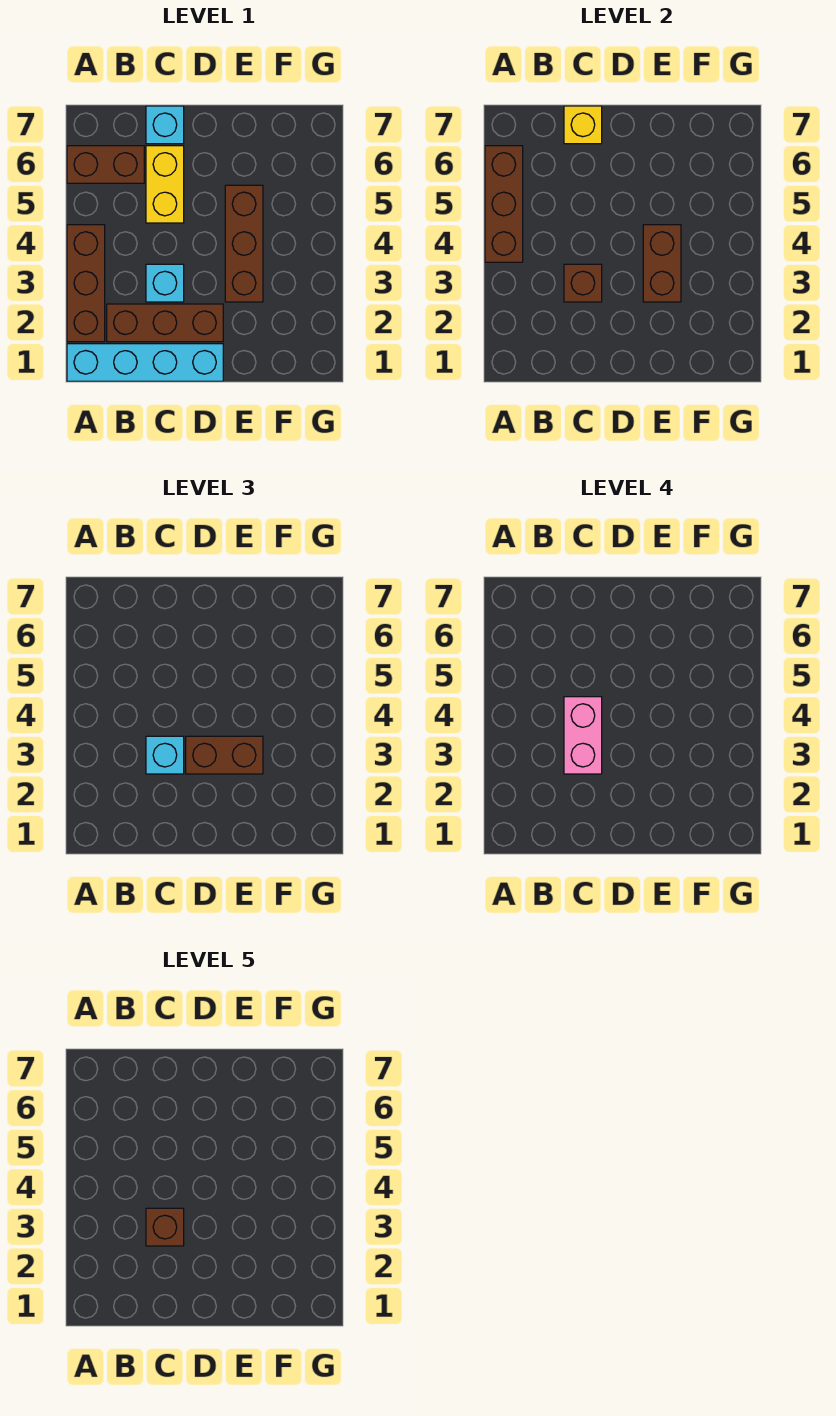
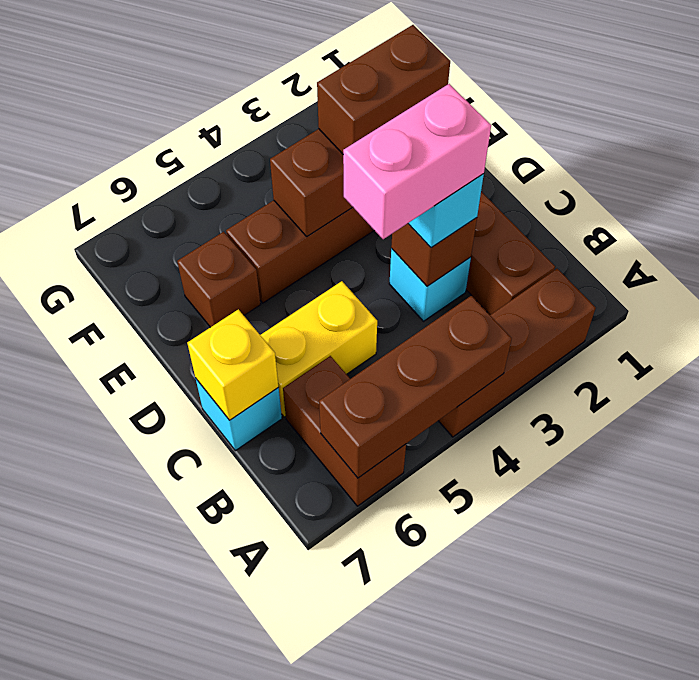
cyan brick A1:D1 level 1 -> none
brown brick C3 level 5 -> brown brick E6 level 1
brown brick D3:E3 level 3 -> brown brick E2:E3 level 3

